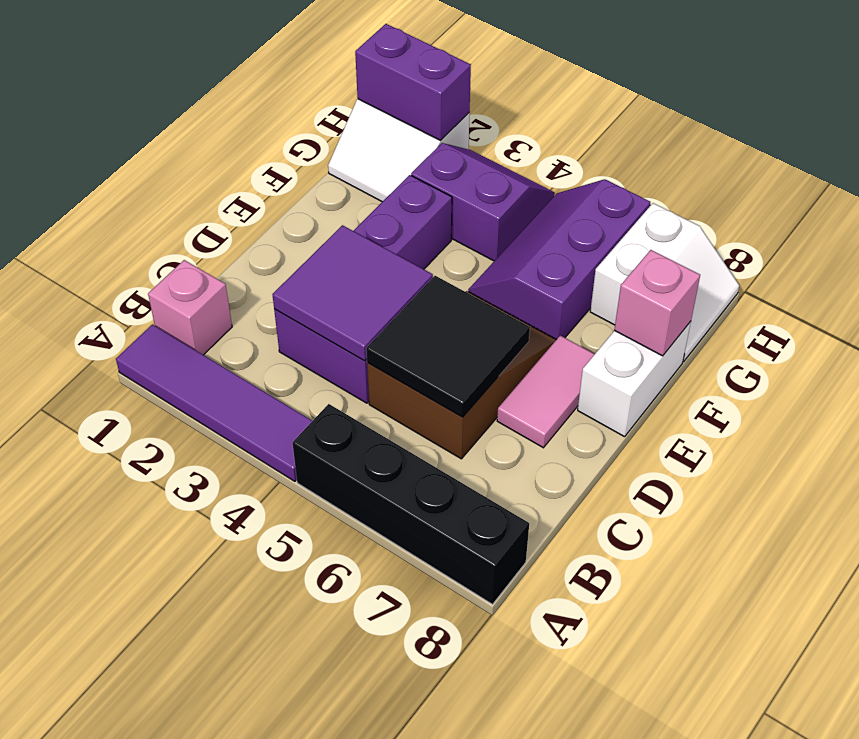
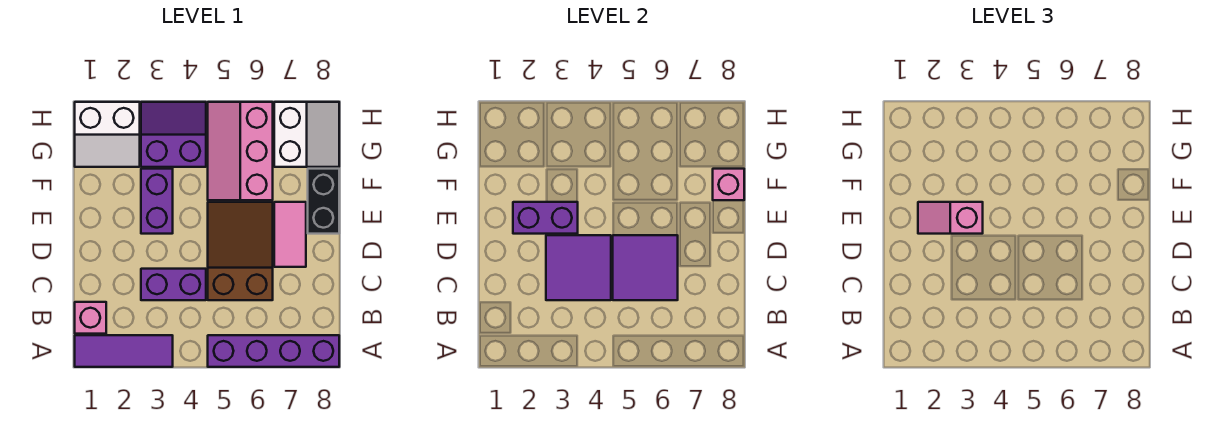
purple tile A1:A4 level 1 -> purple tile A1:A3 level 1
black brick A5:A8 level 1 -> purple brick A5:A8 level 1
black tile C5:D6 level 2 -> purple tile C5:D6 level 2
none -> pink slope E2:E3 level 3 top 3
white brick E8:F8 level 1 -> black brick E8:F8 level 1
purple slope F5:H6 level 1 top 6 -> pink slope F5:H6 level 1 top 6
purple brick H1:H2 level 2 -> purple brick E2:E3 level 2

